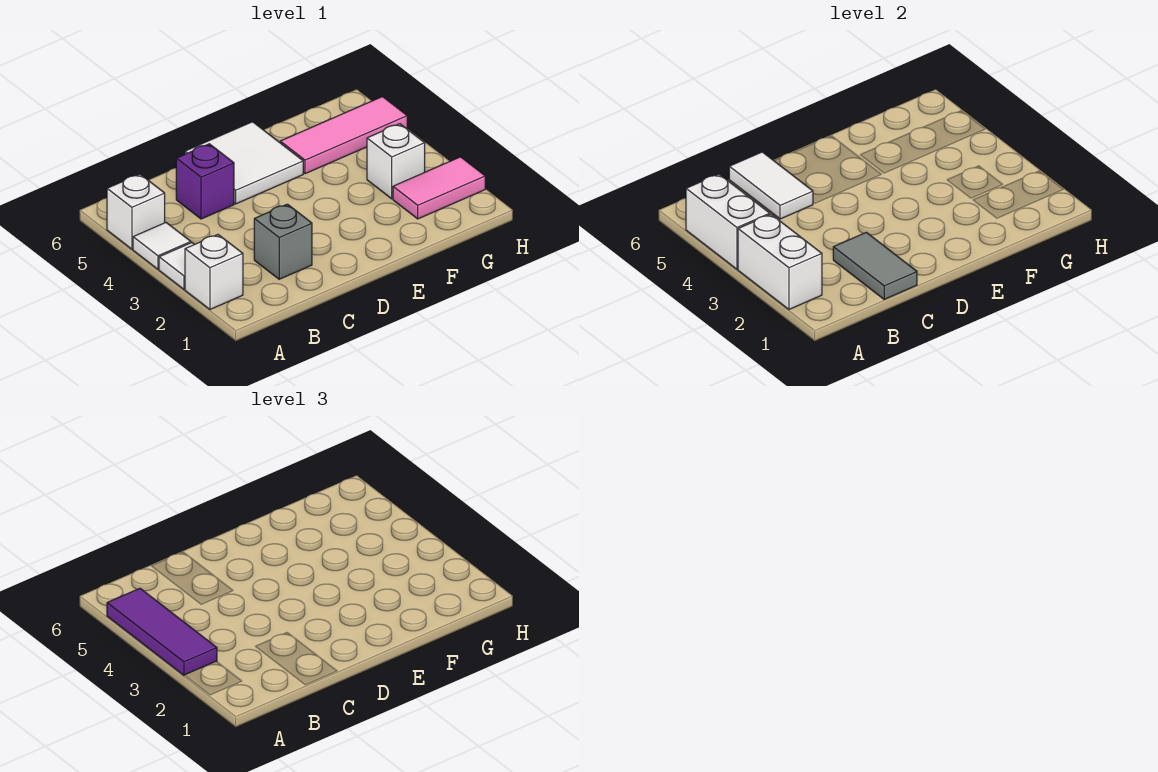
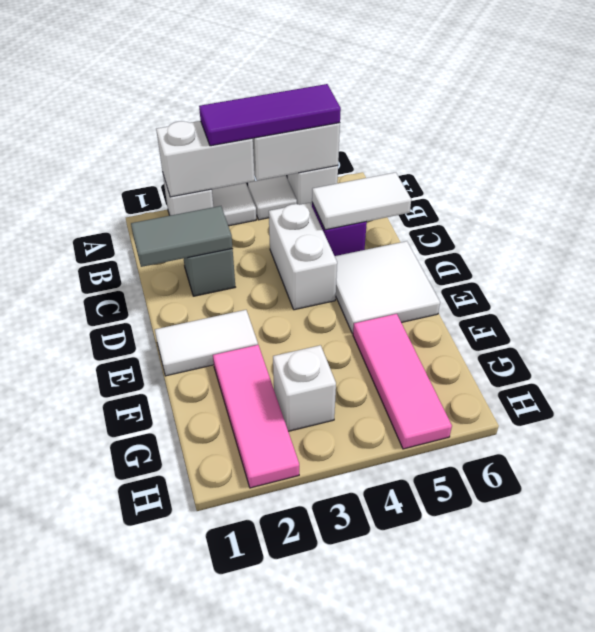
none -> white brick C4:D4 level 1
none -> white tile E1:E2 level 1
pink tile G2:H2 level 1 -> pink tile F2:H2 level 1

